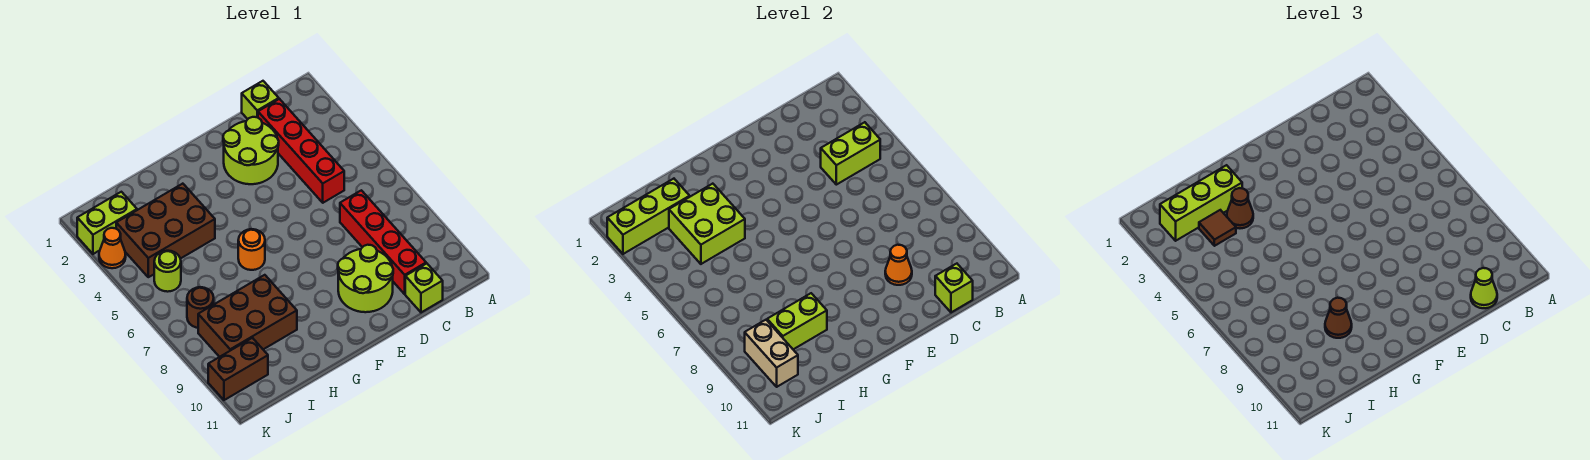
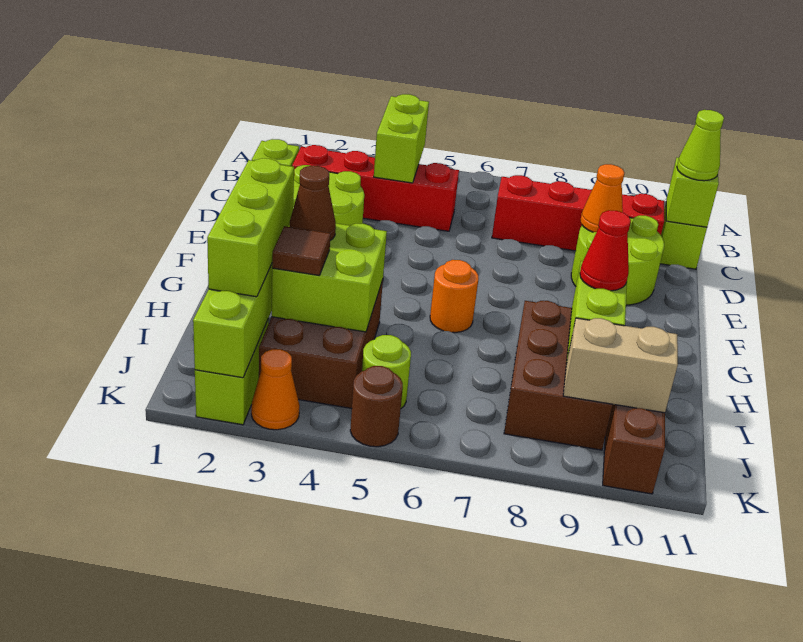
brown cone H9 level 3 -> red cone H9 level 3
brown round brick J7 level 1 -> brown round brick K5 level 1

